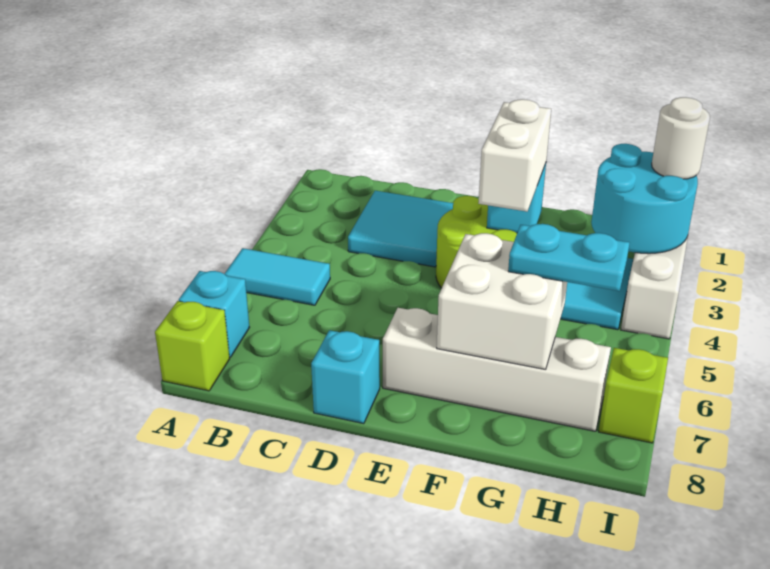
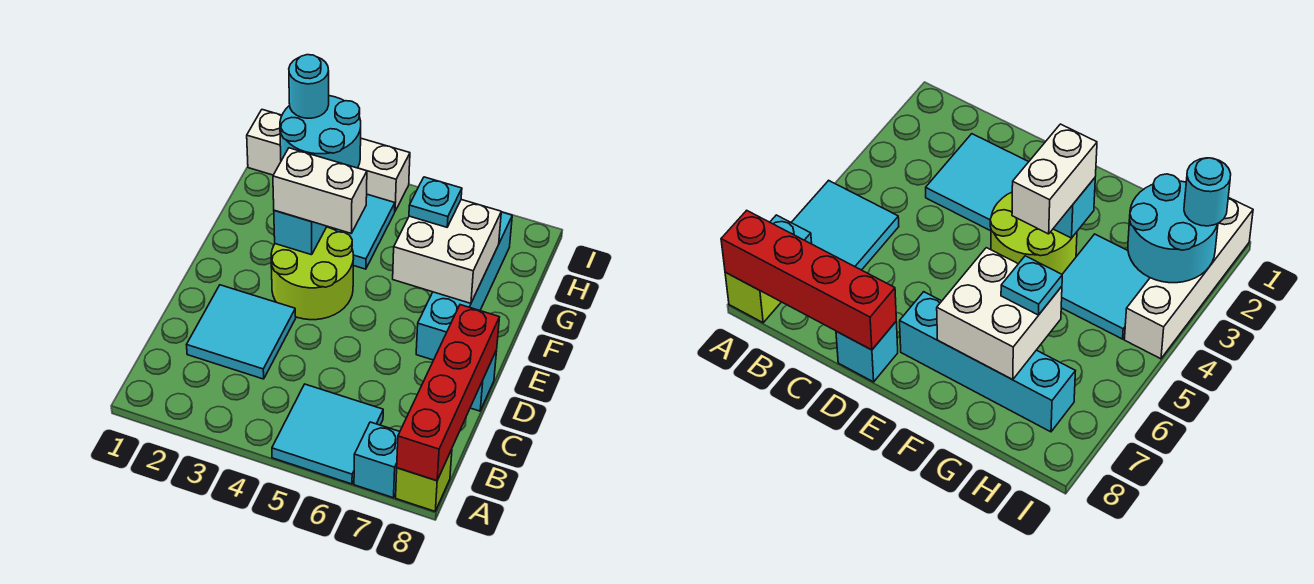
cyan tile A5:B5 level 1 -> cyan tile A5:B6 level 1
none -> red brick A8:D8 level 2
white brick E7:H7 level 1 -> cyan brick E7:H7 level 1
cyan plate G6:H6 level 3 -> cyan plate G6 level 3
white round brick I2 level 3 -> cyan round brick I2 level 3
lime brick I7 level 1 -> none

